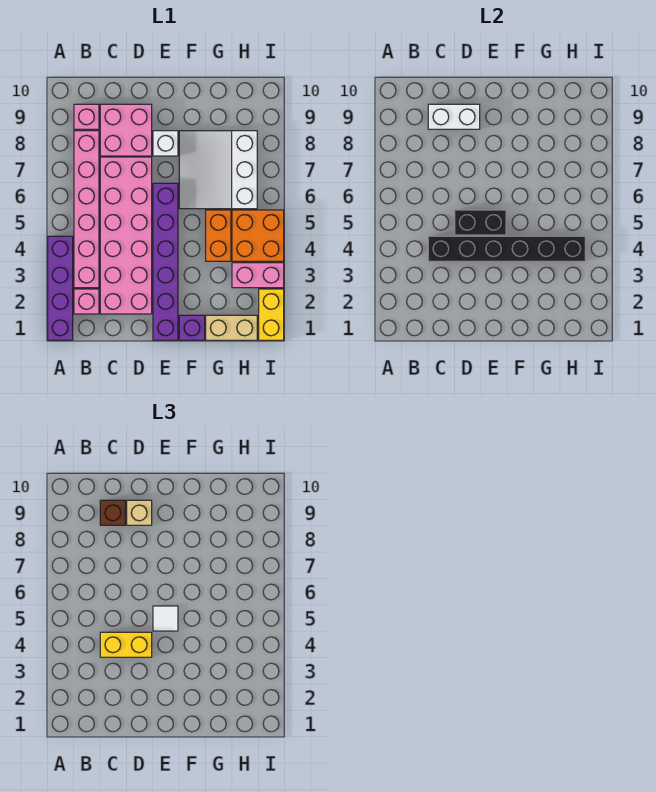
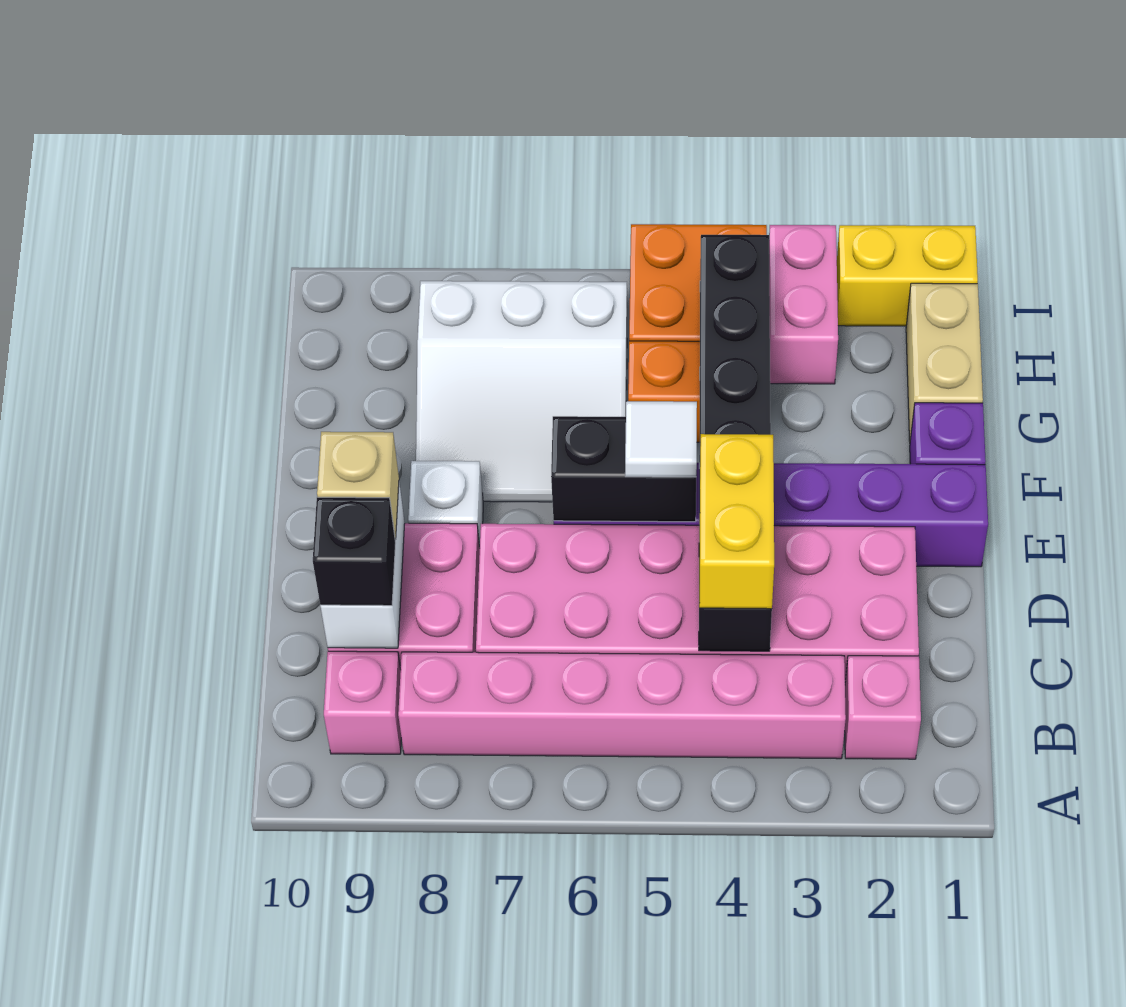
purple brick A1:A4 level 1 -> none
brown brick C9 level 3 -> black brick C9 level 3
black brick D5:E5 level 2 -> black brick E5:E6 level 2

